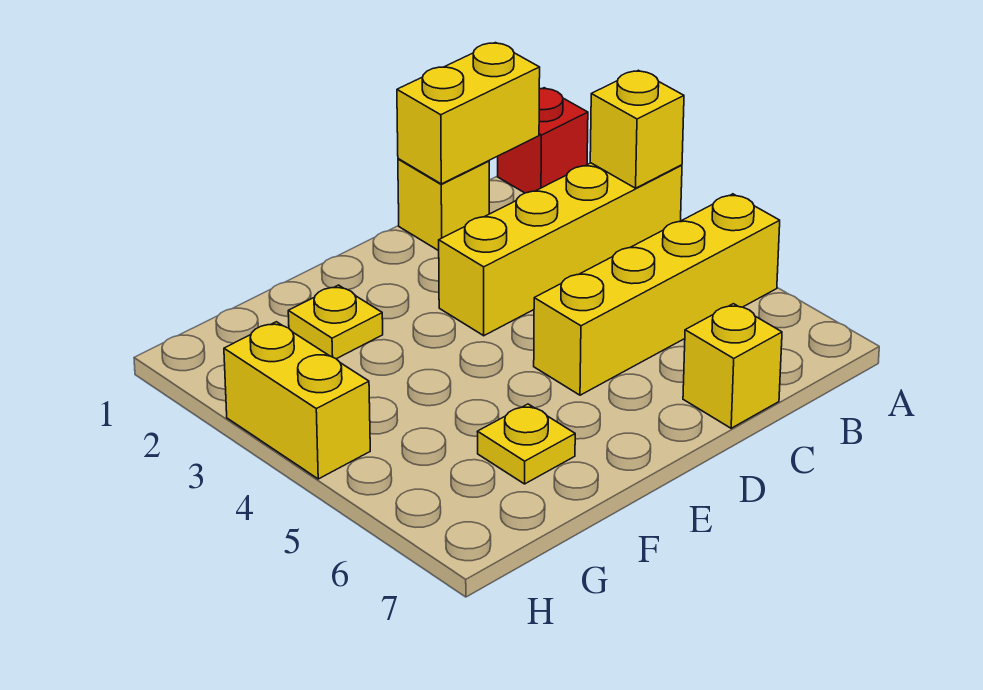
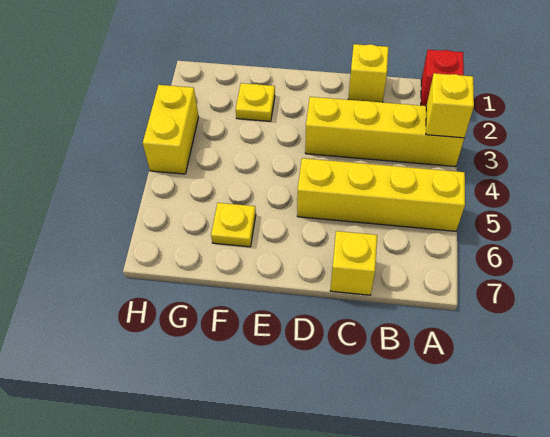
yellow brick B1:C1 level 2 -> none

